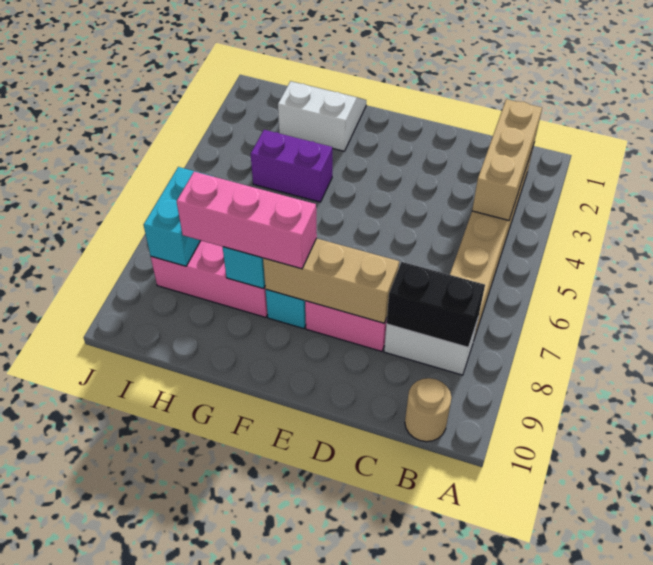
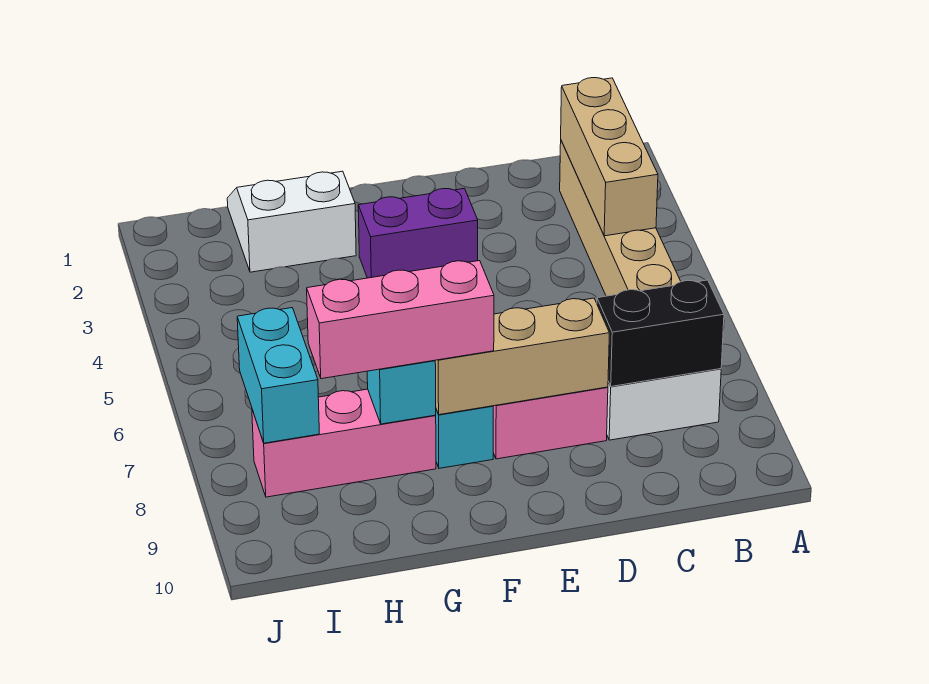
tan round brick B10 level 1 -> none
purple brick G4:H4 level 1 -> purple brick E3:F3 level 1

